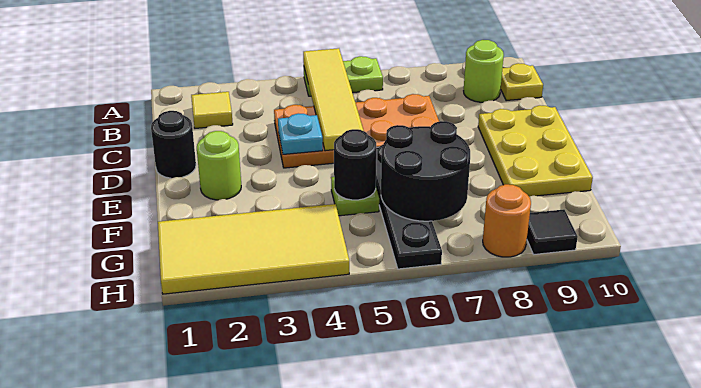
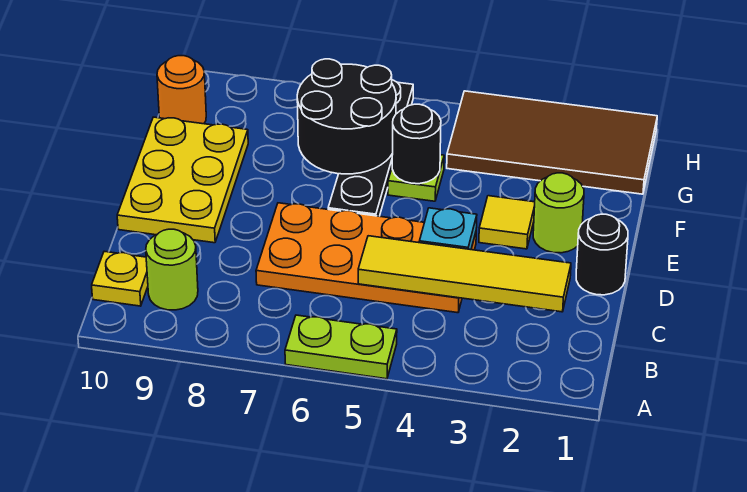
yellow tile A5:D5 level 2 -> yellow tile C2:C5 level 2
yellow tile B2 level 1 -> yellow tile E3 level 1
yellow tile G1:H4 level 1 -> brown tile G1:H4 level 1
orange round brick H8 level 1 -> orange round brick G10 level 1
black tile H9 level 1 -> none

